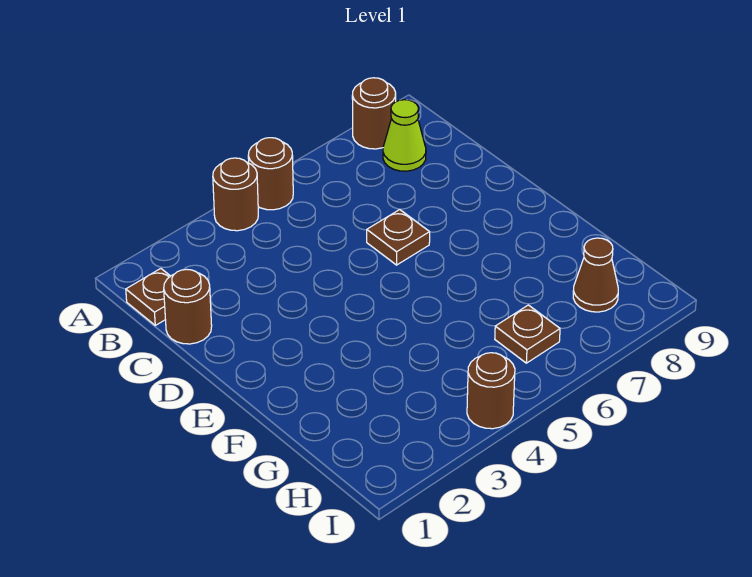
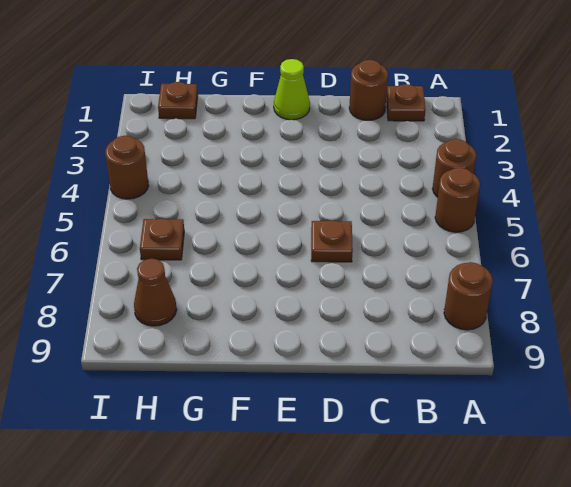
lime cone B8 level 1 -> lime cone E1 level 1
none -> brown plate H1 level 1

